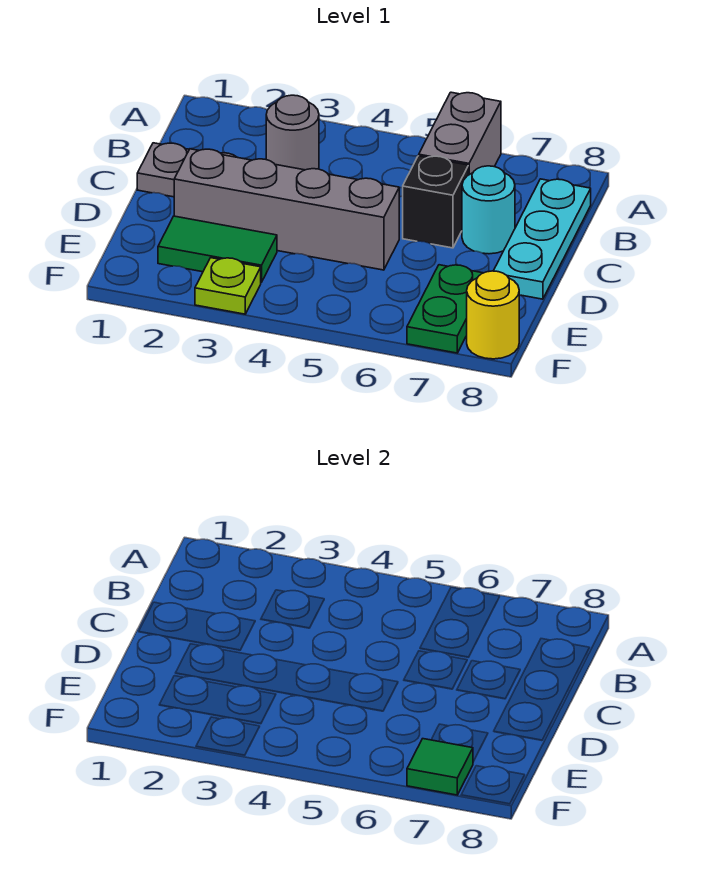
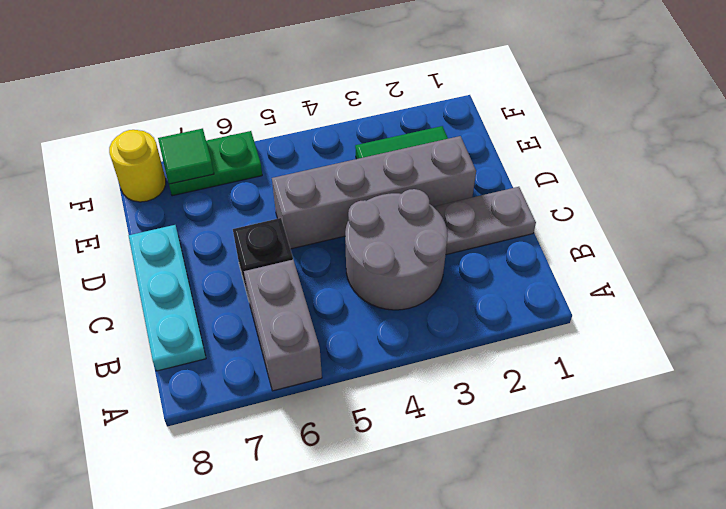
grey round brick B3 level 1 -> grey round brick B3:C4 level 1
cyan round brick C7 level 1 -> none
green plate E7:F7 level 1 -> green plate F6:F7 level 1
lime plate F3 level 1 -> none

